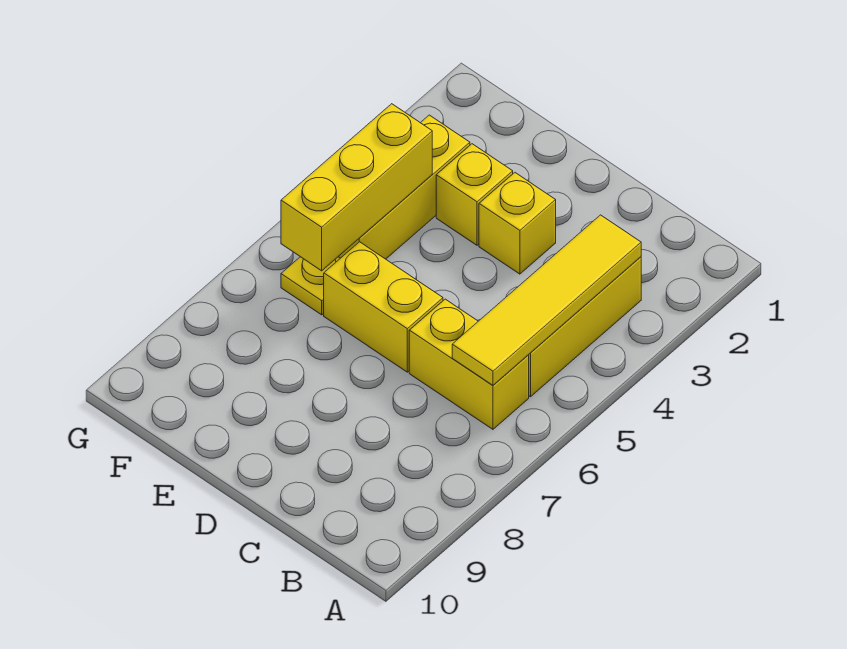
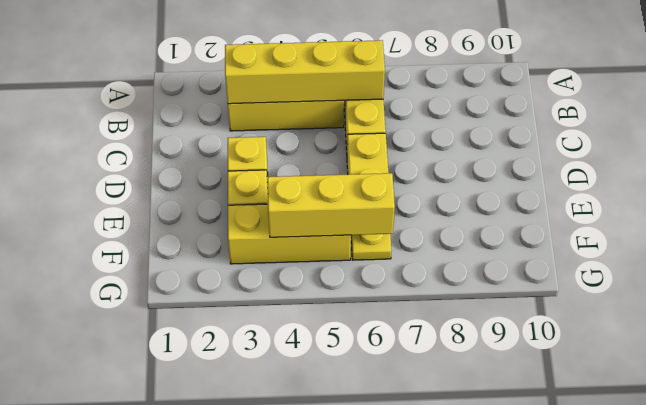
yellow tile B3:B6 level 2 -> yellow brick B3:B6 level 2

